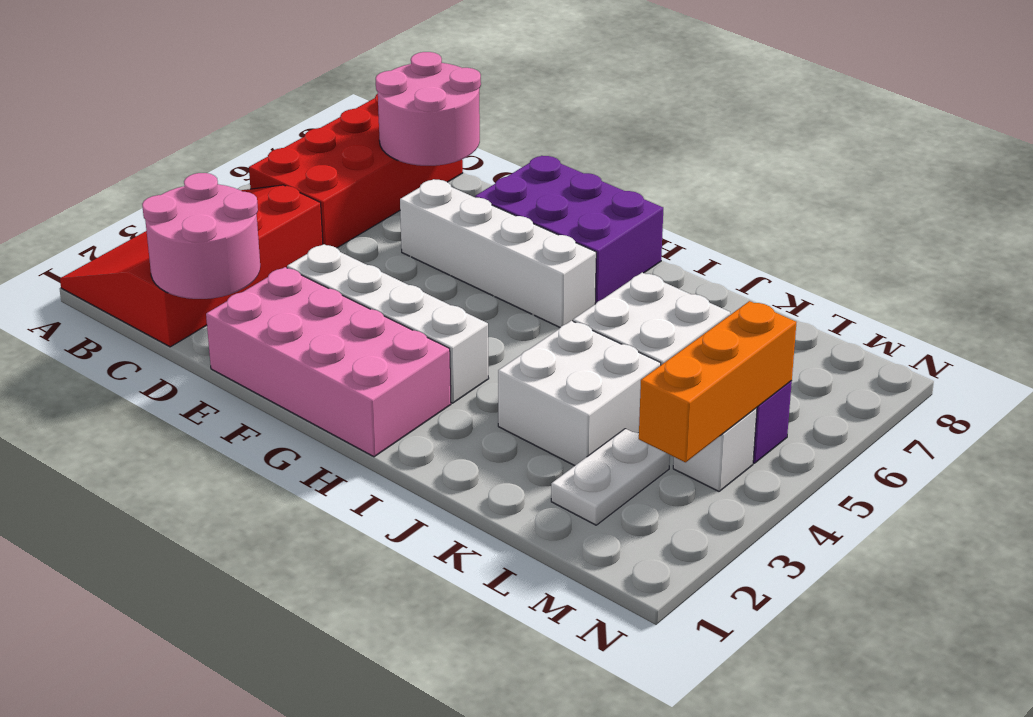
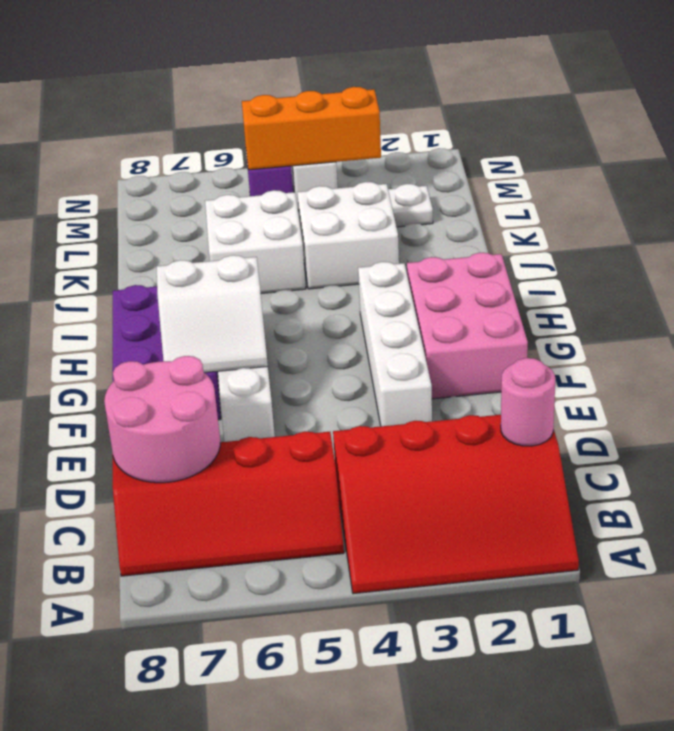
red brick B5:C8 level 1 -> red slope B5:C8 level 1 top C
pink round brick C1:D2 level 2 -> pink round brick C1 level 2
pink brick E1:H2 level 1 -> pink brick F1:H2 level 1
none -> white slope F6:G7 level 2 top G

